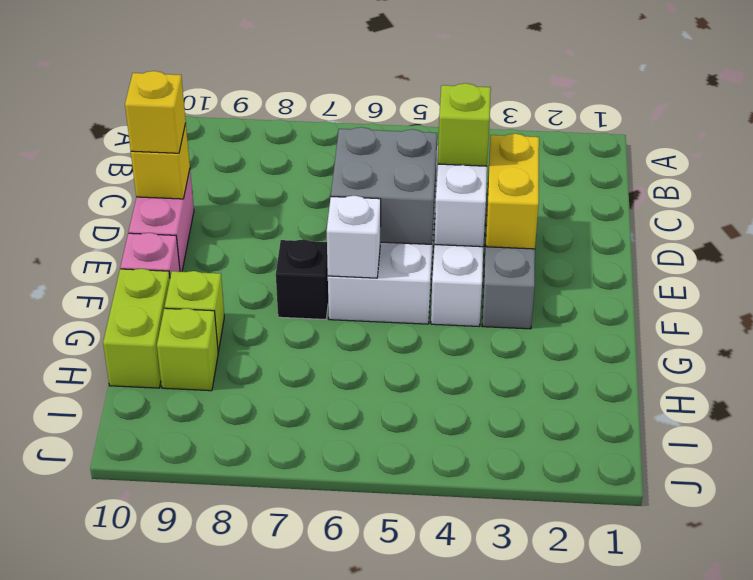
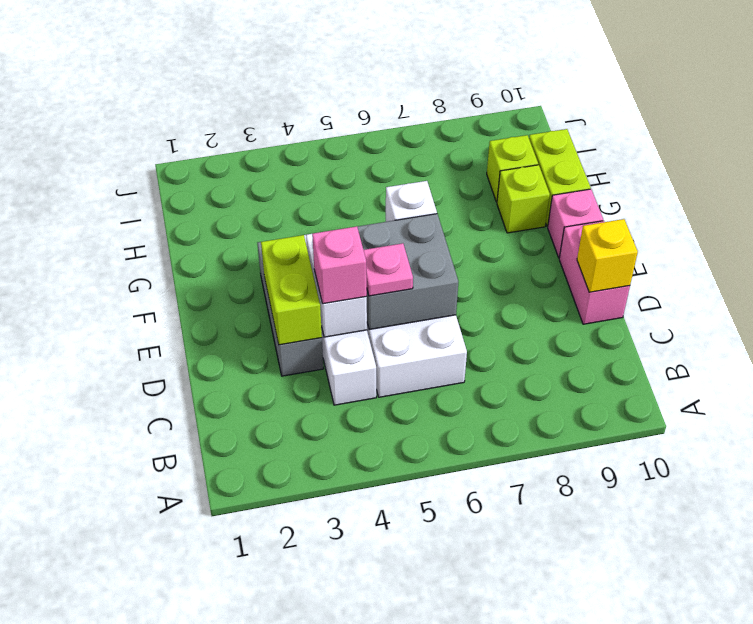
yellow brick D3:E3 level 2 -> lime brick D3:E3 level 2
lime brick D4 level 3 -> pink brick D4 level 3
none -> pink plate D5 level 3
yellow brick D10 level 3 -> none
black brick F7 level 1 -> none

